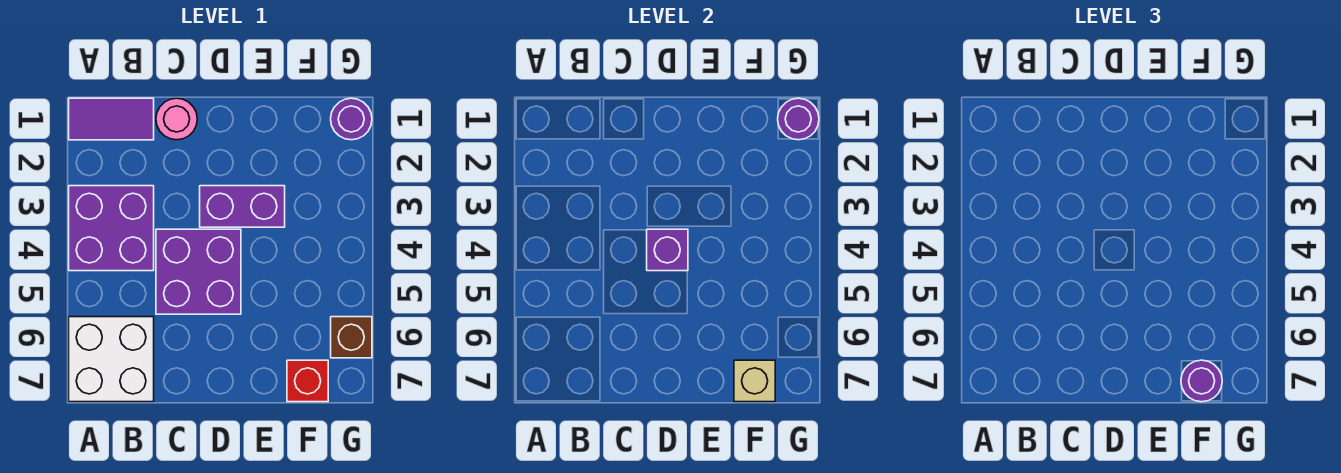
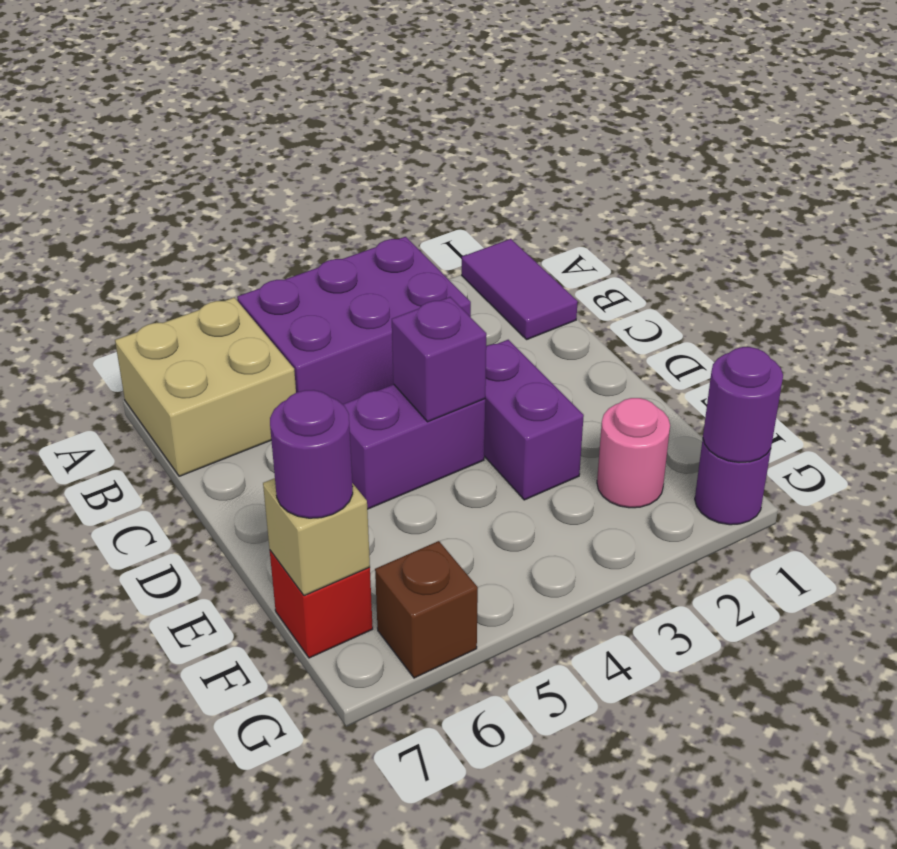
purple brick A3:B4 level 1 -> purple brick A3:B5 level 1
white brick A6:B7 level 1 -> tan brick A6:B7 level 1
pink round brick C1 level 1 -> pink round brick F2 level 1
purple brick C4:D5 level 1 -> purple brick D4:D5 level 1

